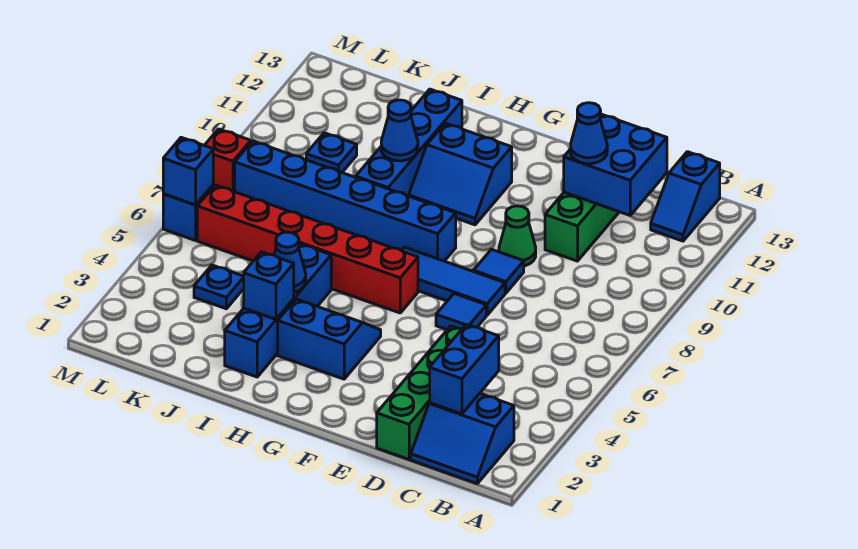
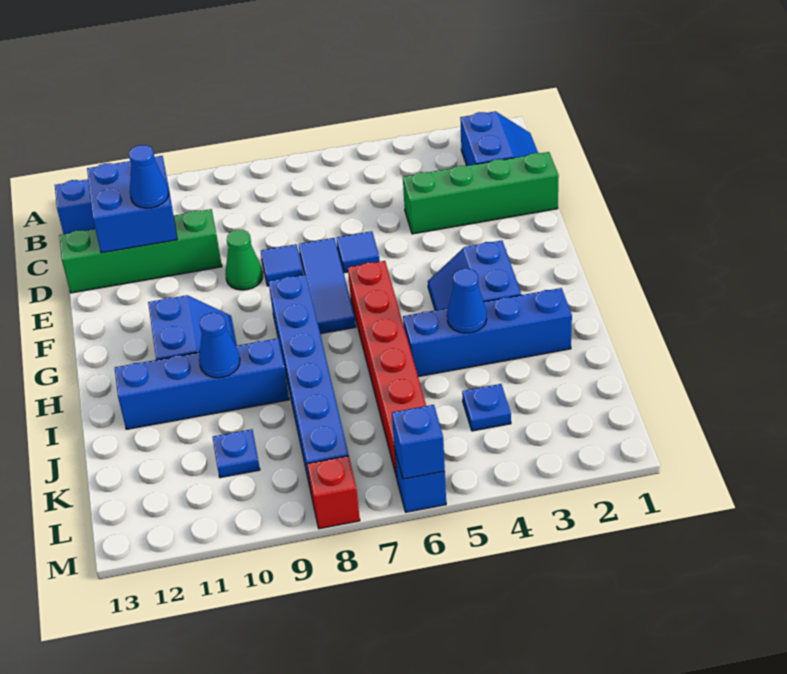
blue brick C2:C3 level 2 -> none
blue brick I3 level 2 -> none

